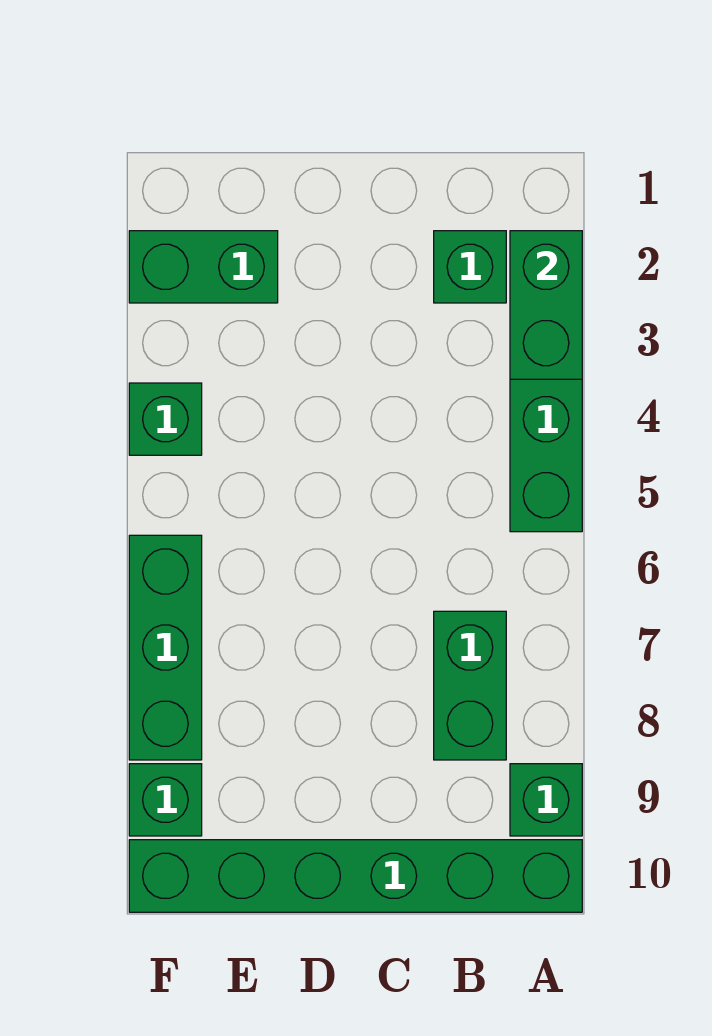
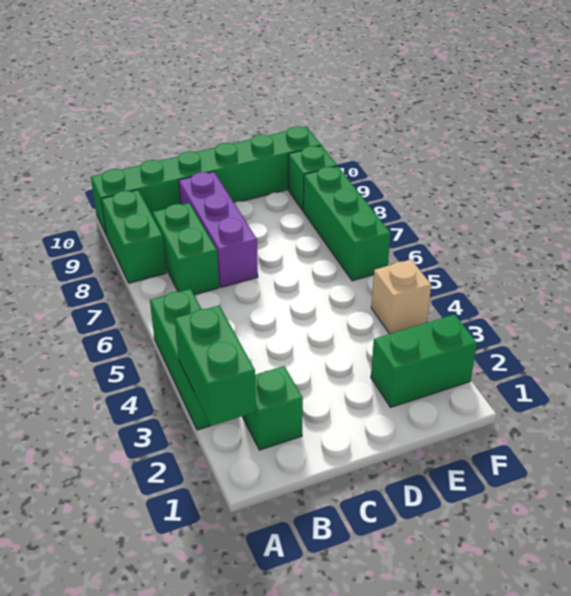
green brick A9 level 1 -> green brick A8:A9 level 1
none -> purple brick C7:C9 level 1
green brick F4 level 1 -> tan brick F4 level 1

